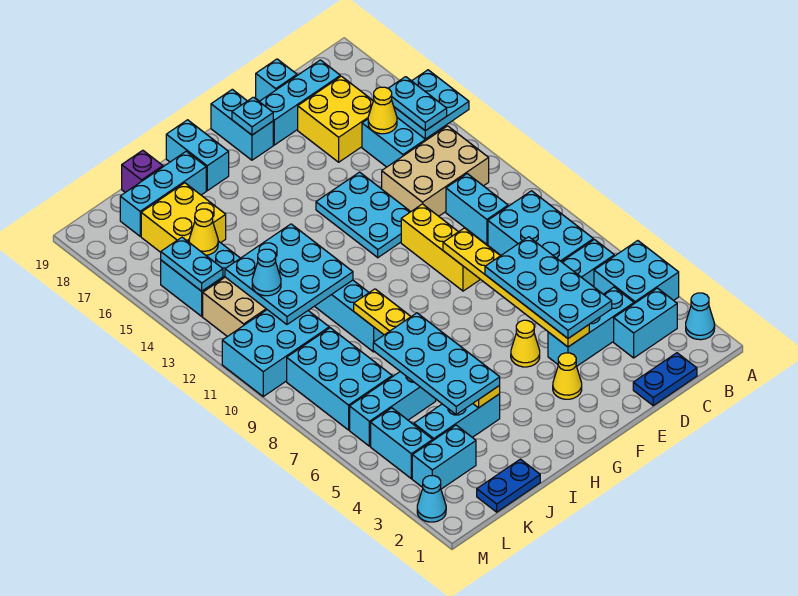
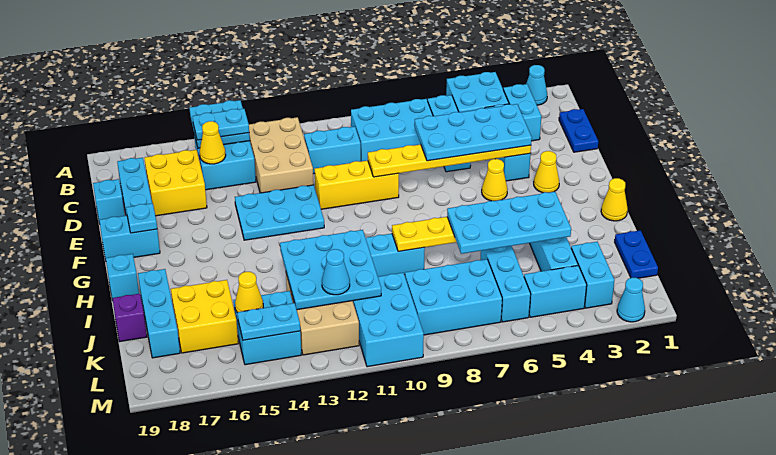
none -> yellow cone H1 level 1
cyan brick H18:H19 level 1 -> cyan brick H19 level 1

